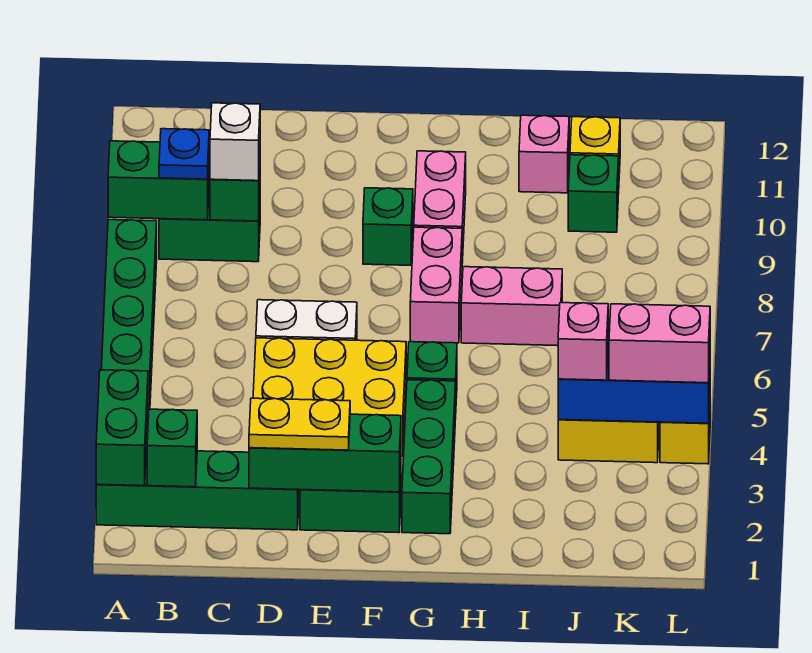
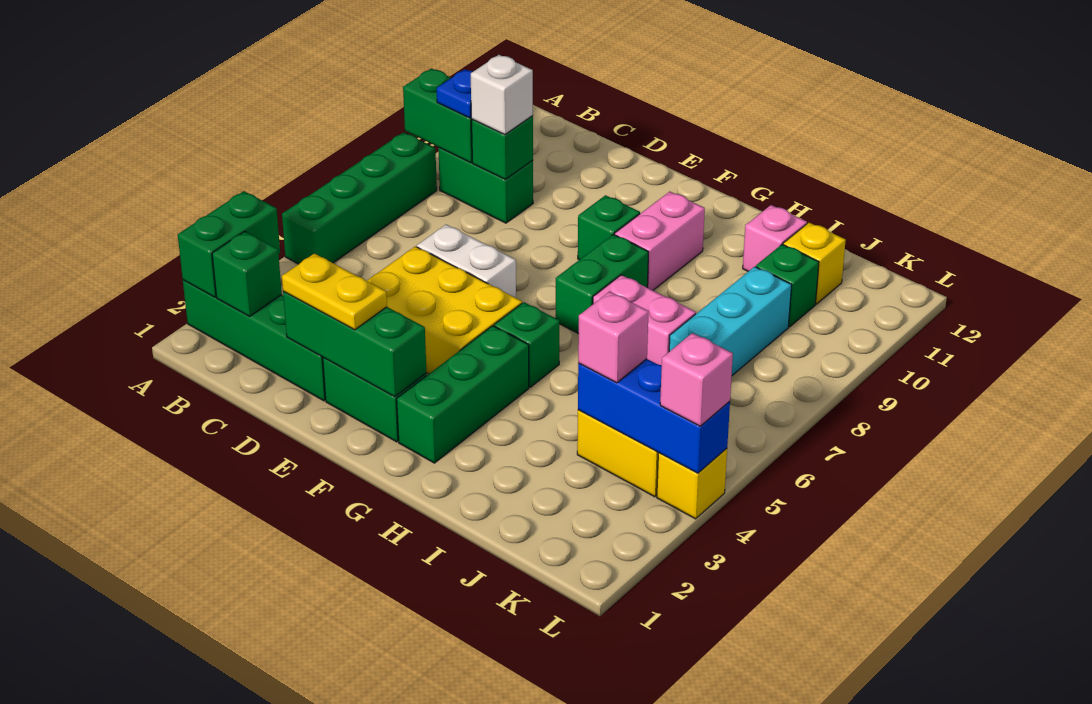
pink brick G7:G8 level 1 -> green brick G7:G8 level 1
none -> cyan brick J7:J9 level 1
pink brick K4:L4 level 3 -> pink brick L4 level 3

